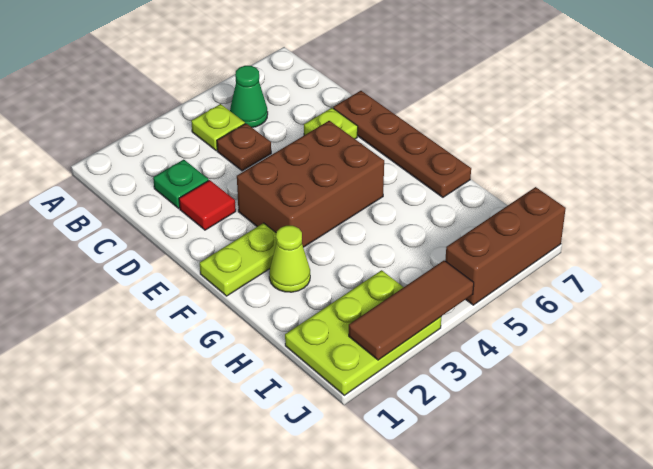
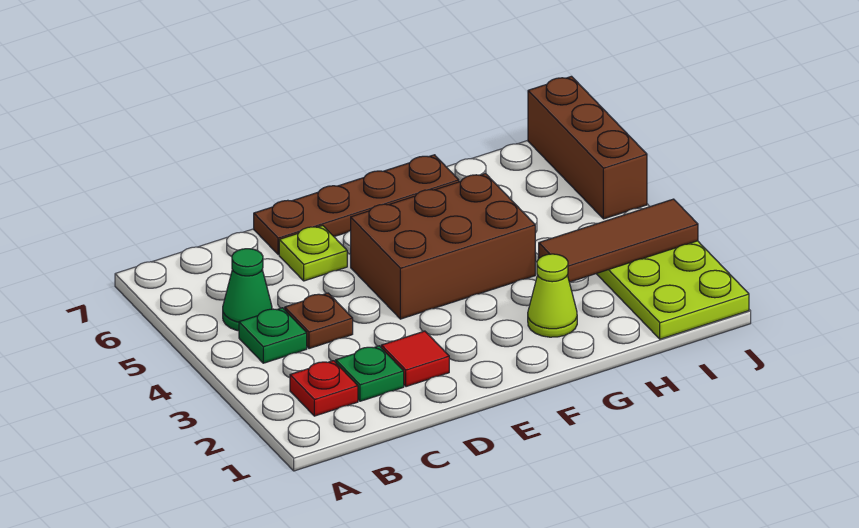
none -> red plate B2 level 1
lime plate B4 level 1 -> green plate B4 level 1
brown brick E3:F5 level 1 -> brown brick E4:G5 level 1
lime plate F1:F2 level 1 -> none
brown tile J2:J4 level 2 -> brown tile H3:J3 level 2

